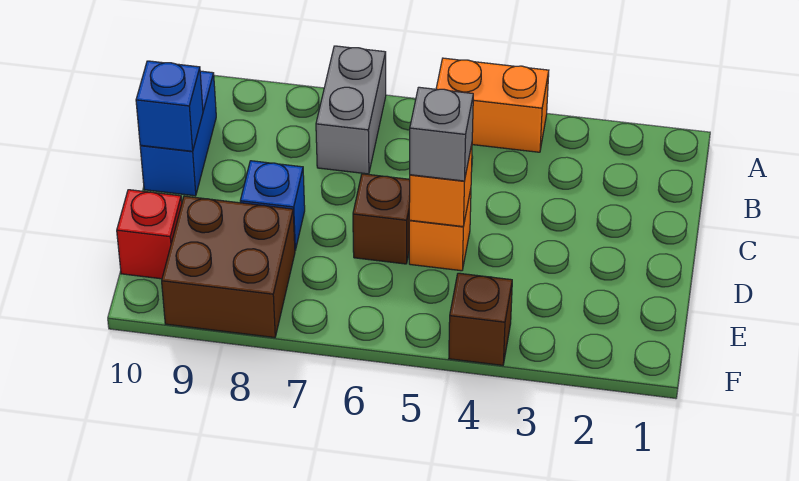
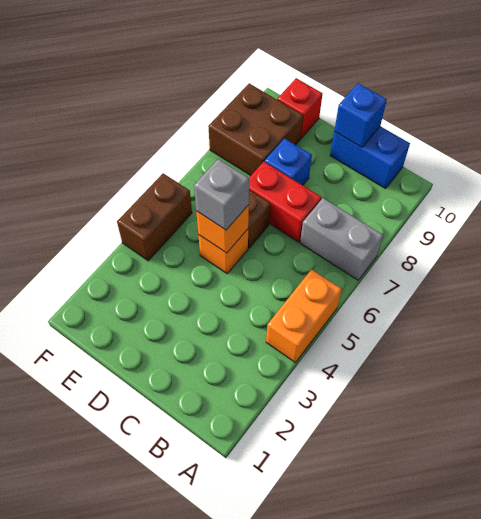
none -> red brick C7:D7 level 1
brown brick F4 level 1 -> brown brick F4:F5 level 1

